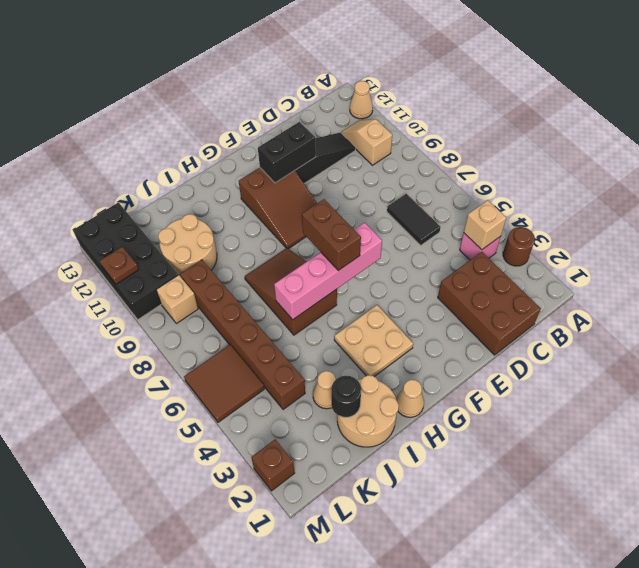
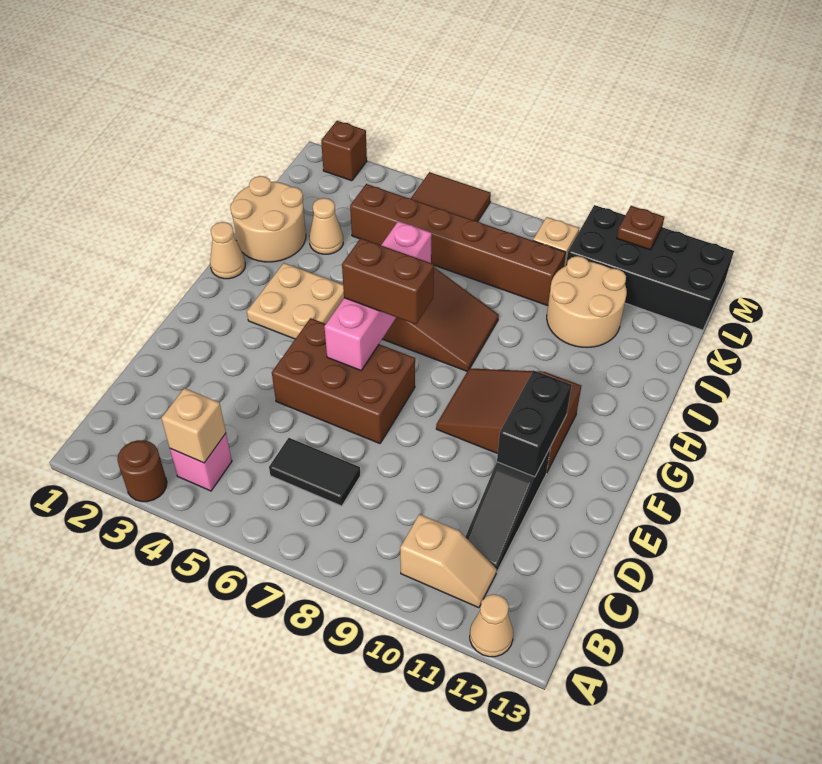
brown brick C1:D3 level 1 -> brown brick E5:F7 level 1
black round brick J2 level 2 -> none

